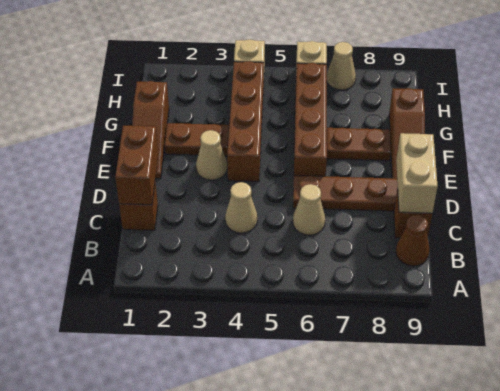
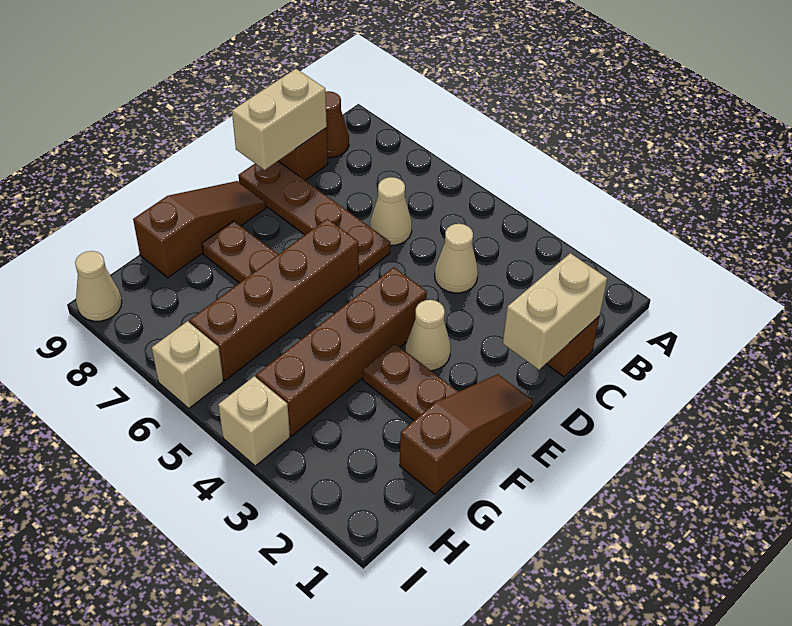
brown brick C1:D1 level 2 -> tan brick C1:D1 level 2
tan cone I7 level 1 -> tan cone I9 level 1

